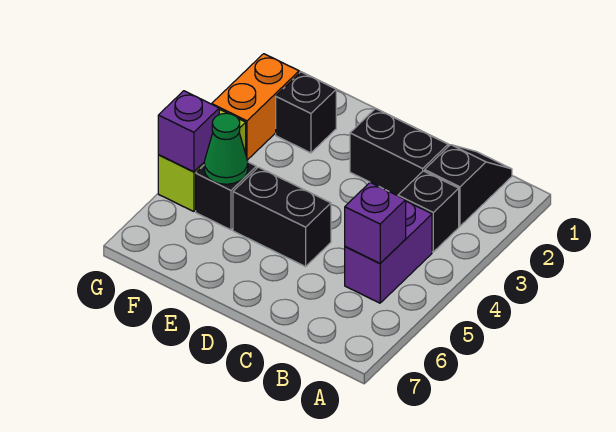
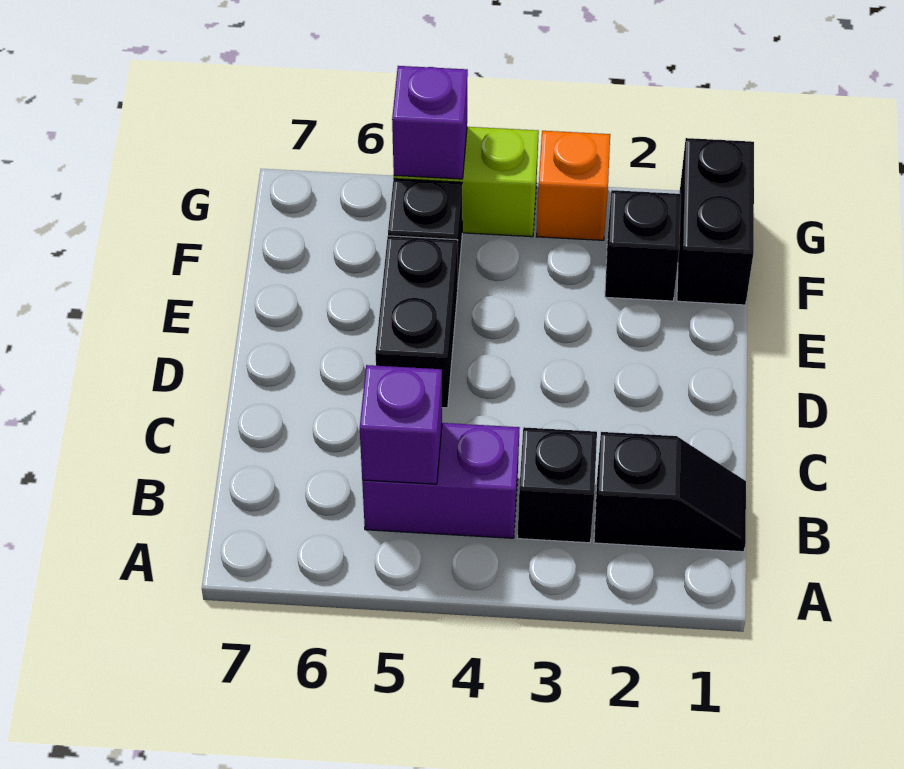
black brick C2:D2 level 1 -> black brick F1:G1 level 1
green cone F5 level 2 -> none
orange brick G2:G3 level 1 -> orange brick G3 level 1

